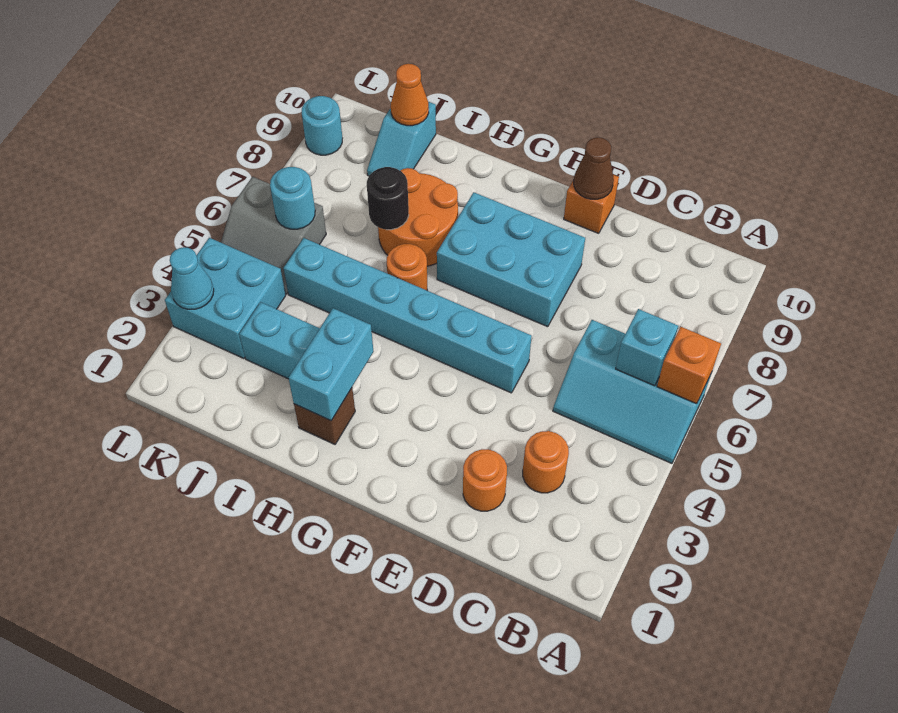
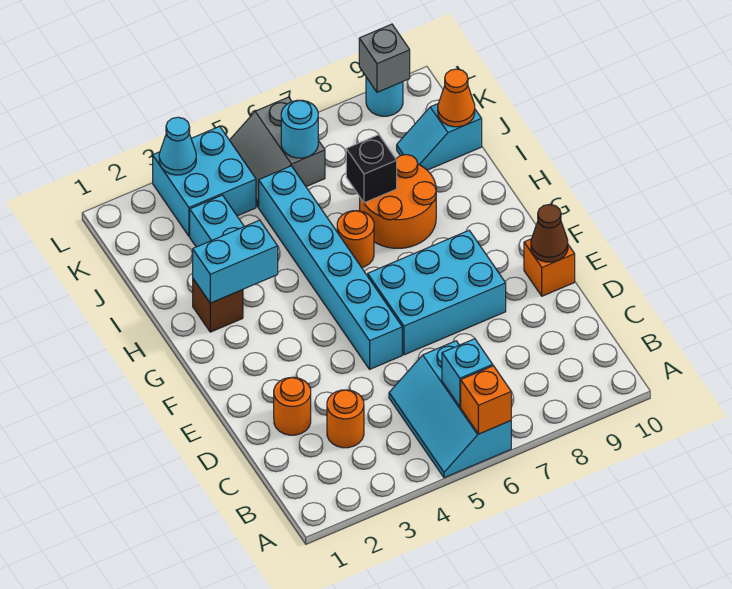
cyan brick E7:G8 level 1 -> cyan brick E6:F8 level 1
black round brick I7 level 2 -> black brick I7 level 2
none -> grey brick L9 level 2

